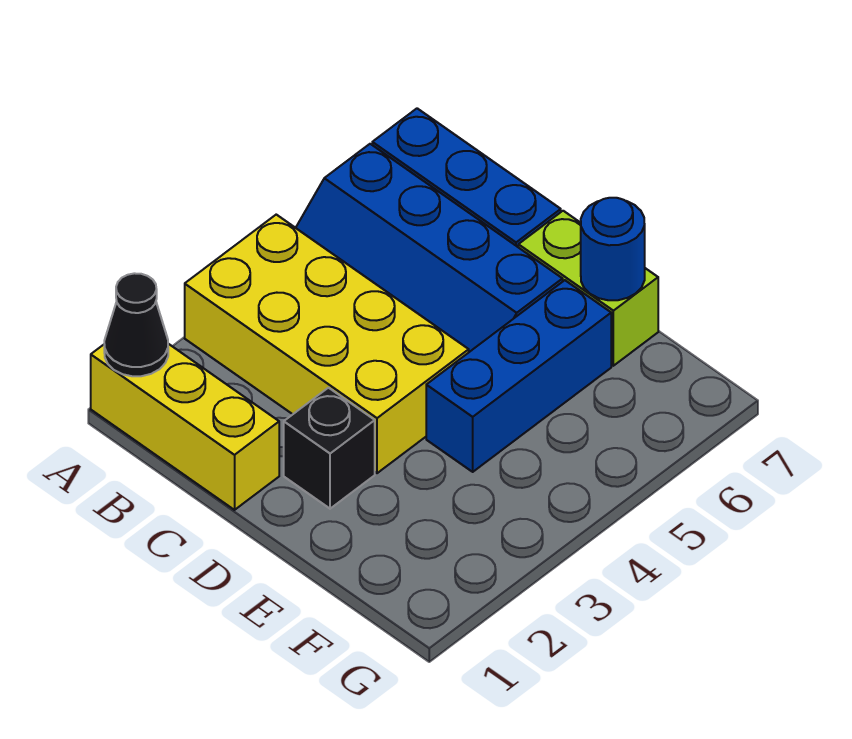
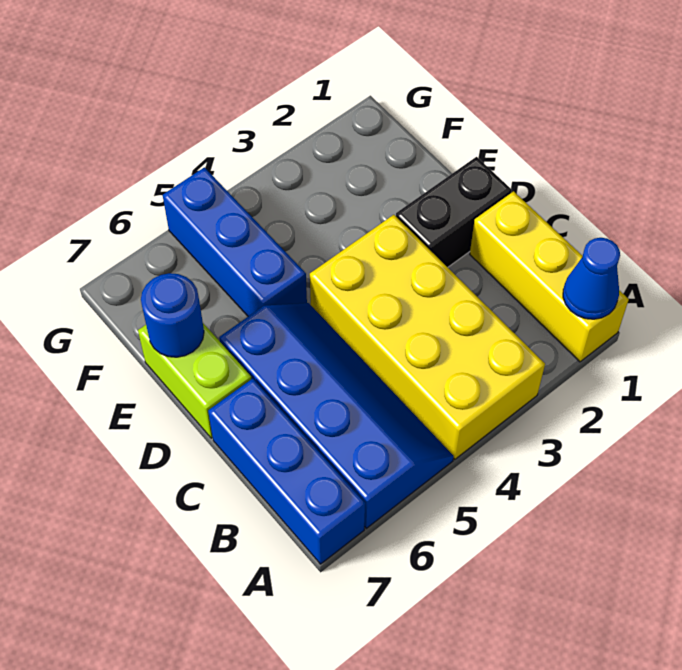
black cone A1 level 2 -> blue cone A1 level 2
black brick D2 level 1 -> black brick D1:D2 level 1
blue brick E4:E6 level 1 -> blue brick E5:G5 level 1

